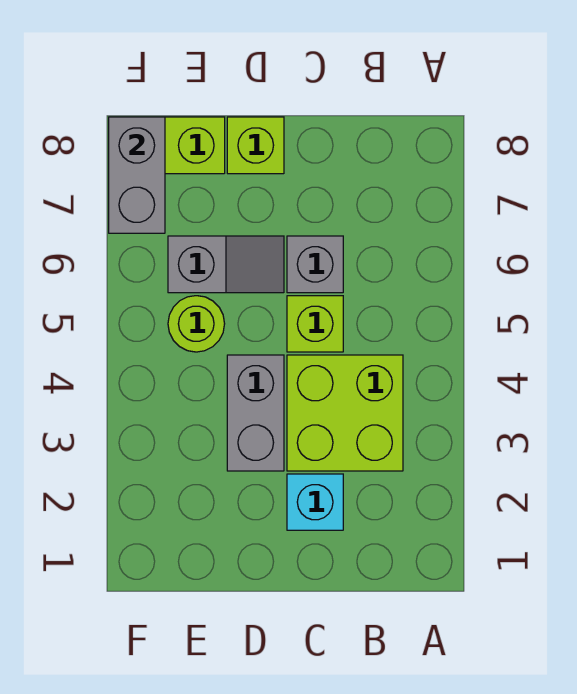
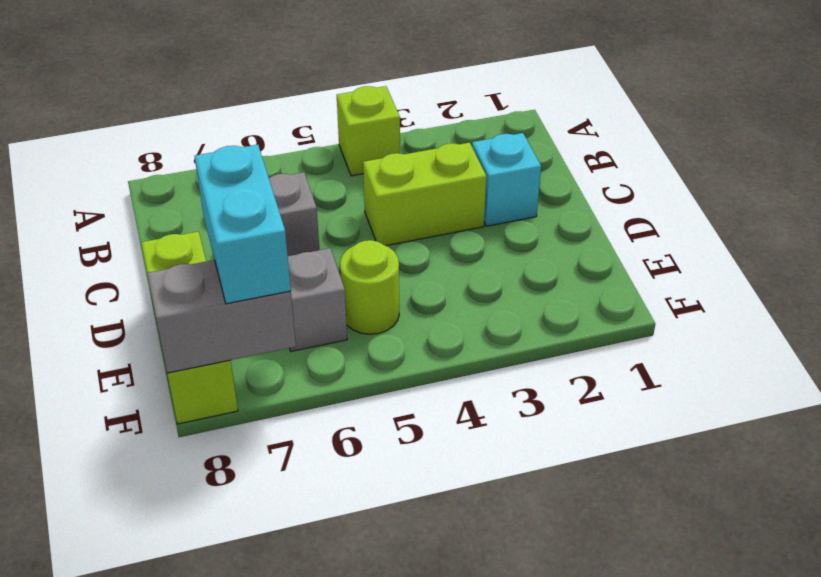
lime brick B3:C4 level 1 -> lime brick C3:C4 level 1
lime brick C5 level 1 -> lime brick A4 level 1
grey brick D3:D4 level 1 -> none
none -> cyan brick E7:F7 level 3

